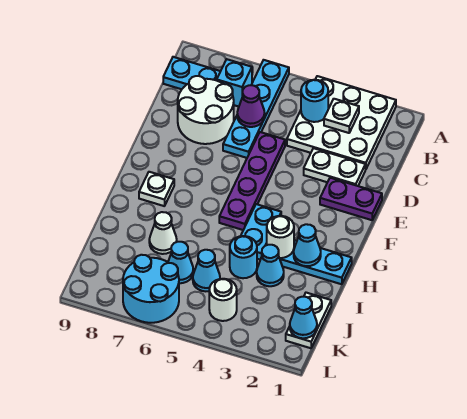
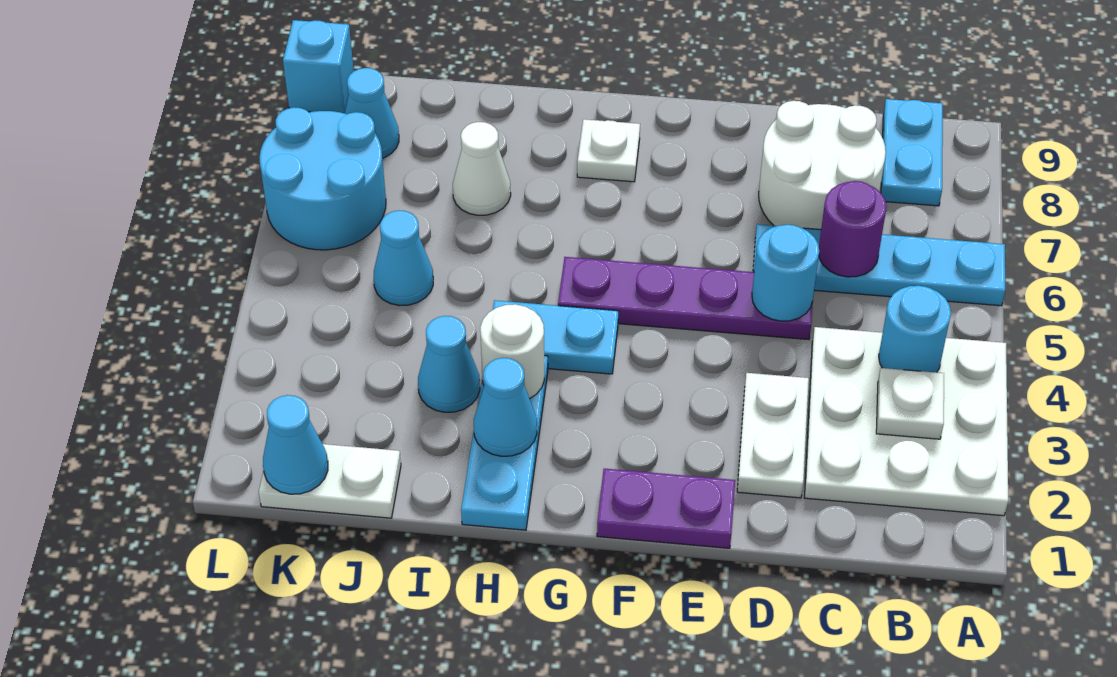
cyan brick B7 level 1 -> cyan brick L9 level 1
purple cone C6 level 2 -> purple round brick C6 level 2
purple plate E1:E2 level 1 -> purple plate E1:F1 level 1
cyan round brick I4 level 1 -> cyan round brick D5 level 2
cyan cone J6 level 1 -> cyan cone K8 level 1
white round brick K4 level 1 -> none

